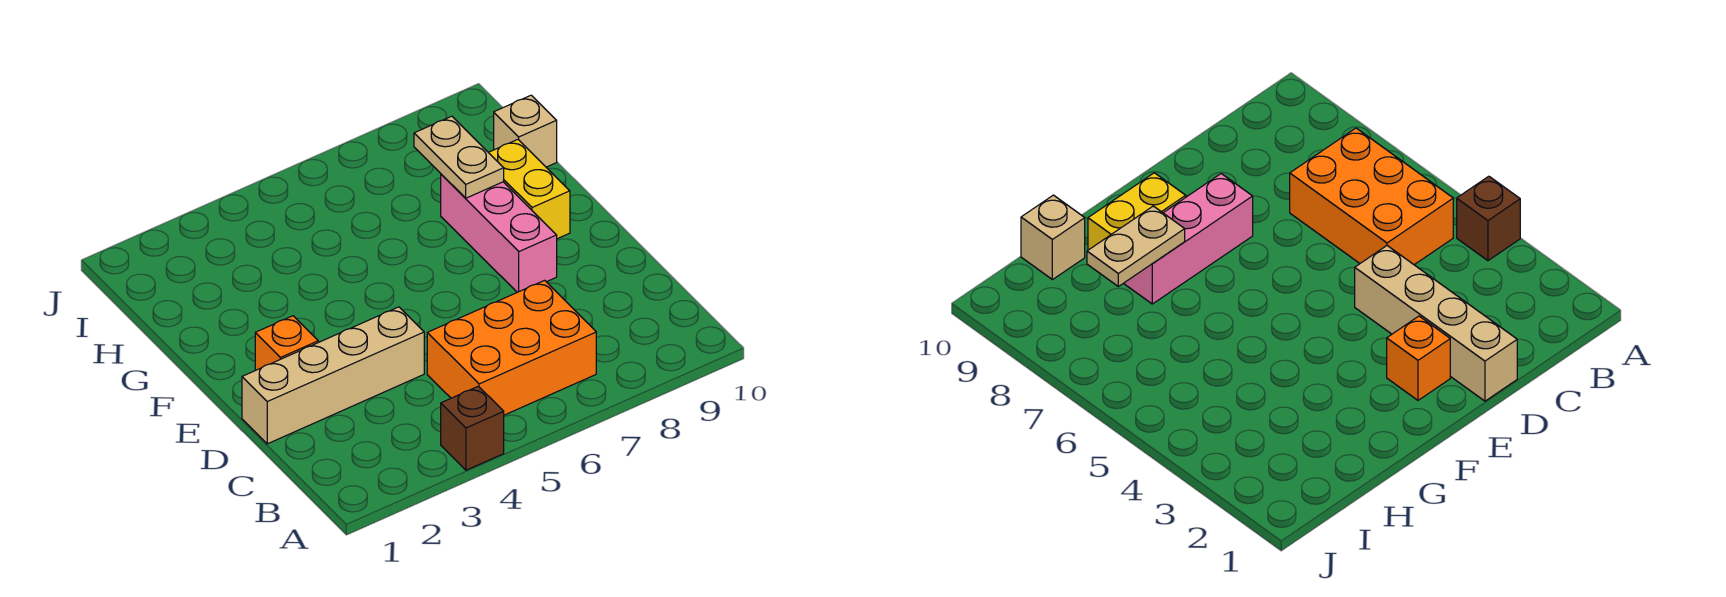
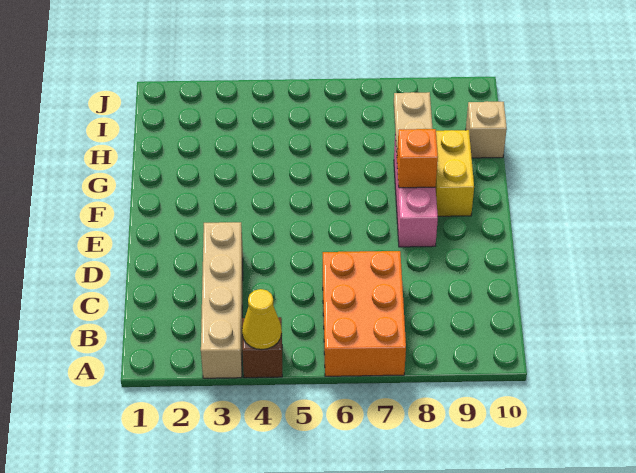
none -> yellow cone A4 level 2
orange brick B5:C7 level 1 -> orange brick A6:C7 level 1
tan brick D1:D4 level 1 -> tan brick A3:D3 level 1
orange brick E2 level 1 -> orange brick F8 level 2

